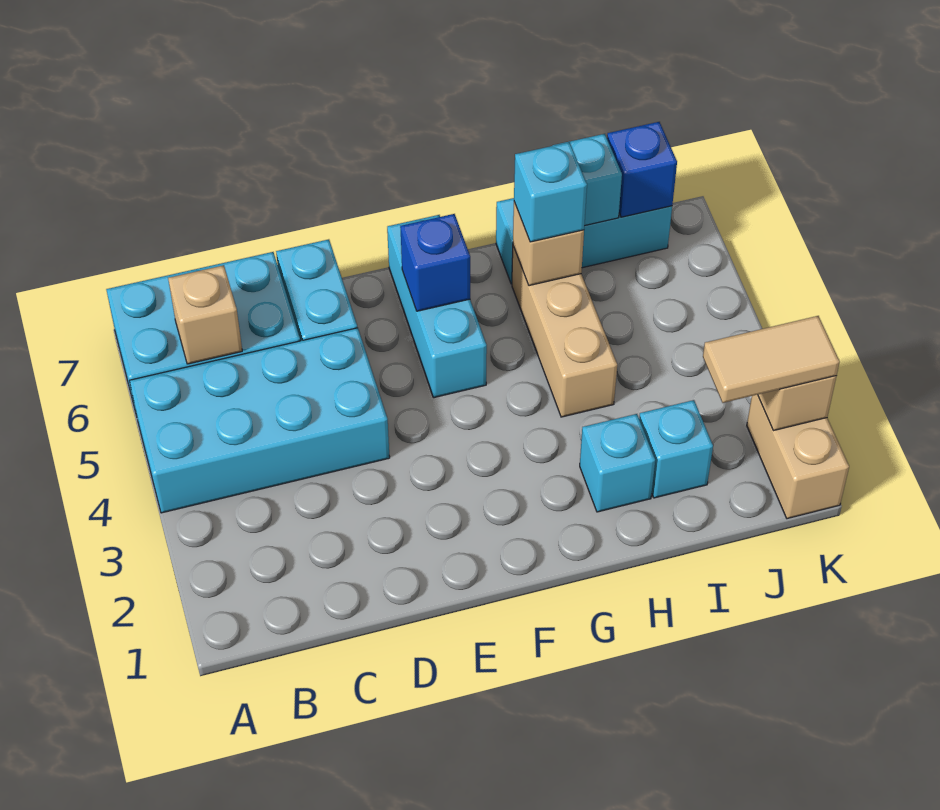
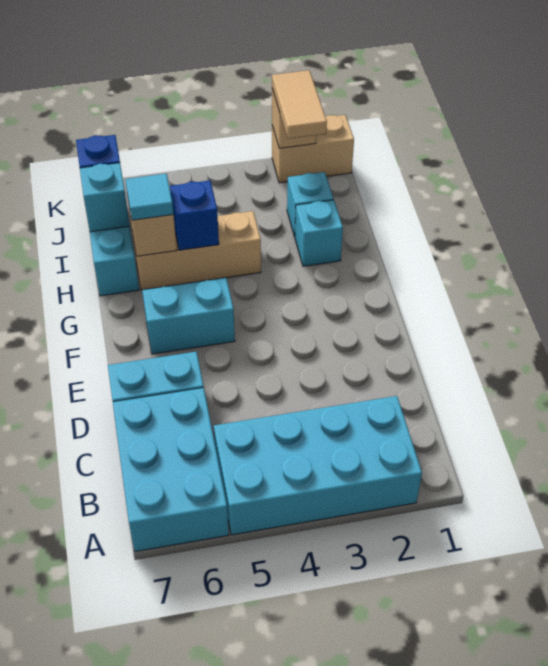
cyan brick A4:D5 level 1 -> cyan brick A2:B5 level 1
tan brick B6 level 2 -> none
cyan brick F5:F7 level 1 -> cyan brick F5:F6 level 1
blue brick F6 level 2 -> blue brick H5 level 2
cyan brick H6 level 3 -> cyan tile H6 level 3

